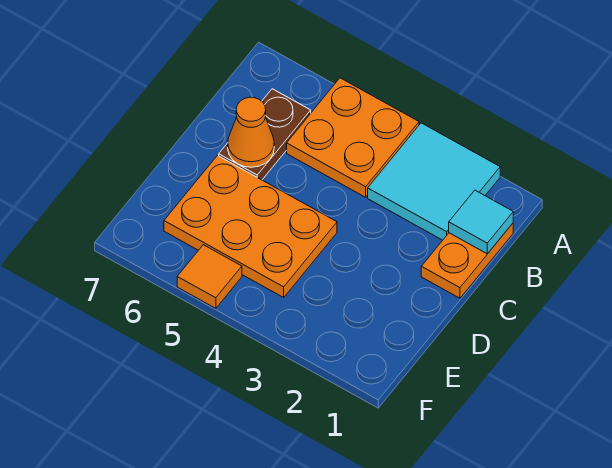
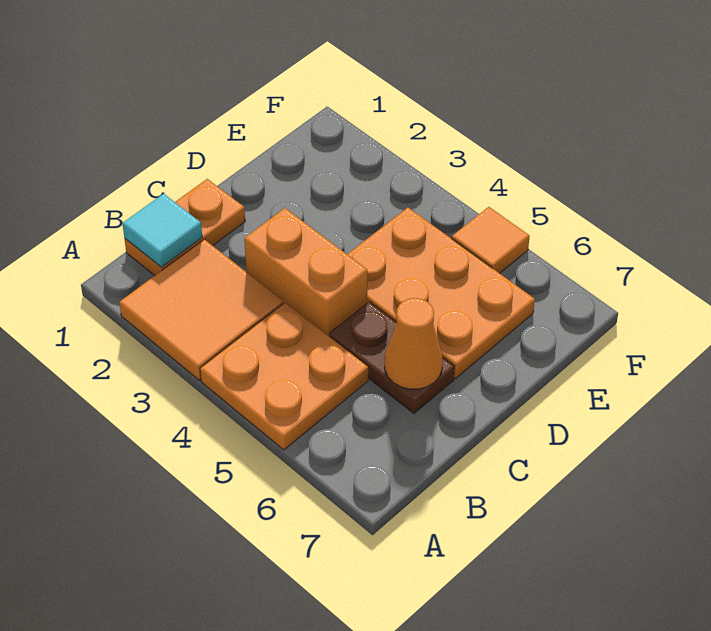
cyan tile A2:B3 level 1 -> orange tile A2:B3 level 1
brown plate B6:C6 level 1 -> brown plate C5:C6 level 1
none -> orange brick C3:C4 level 1

